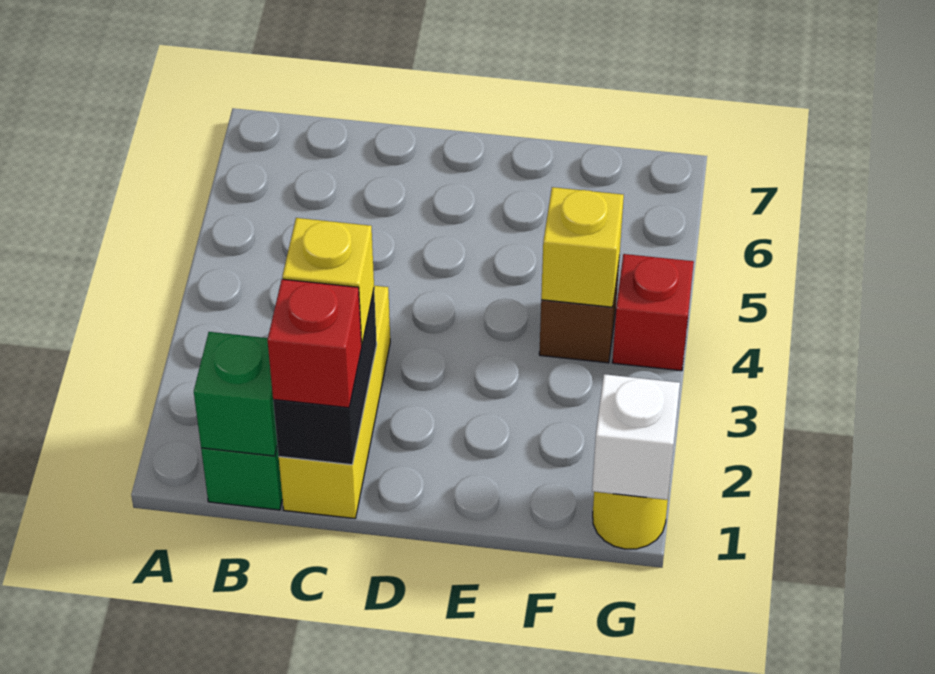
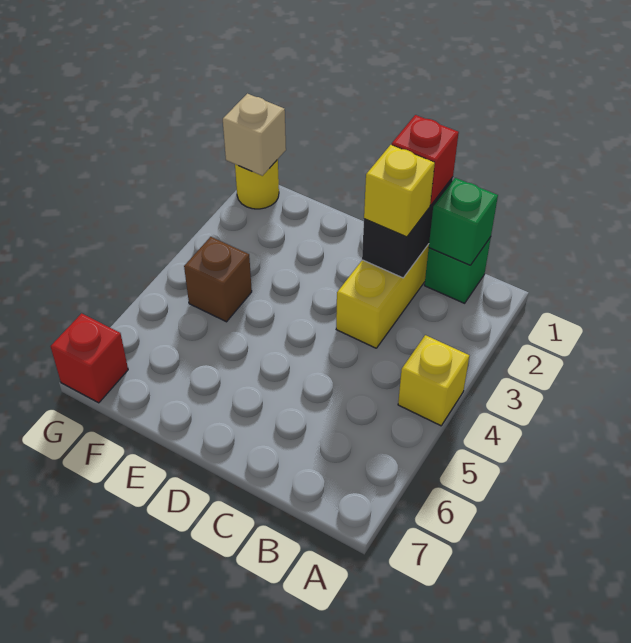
yellow brick F4 level 2 -> yellow brick A4 level 1
white brick G1 level 2 -> tan brick G1 level 2
red brick G4 level 1 -> red brick G7 level 1

